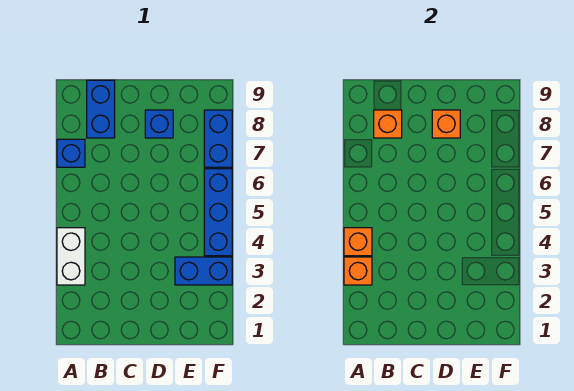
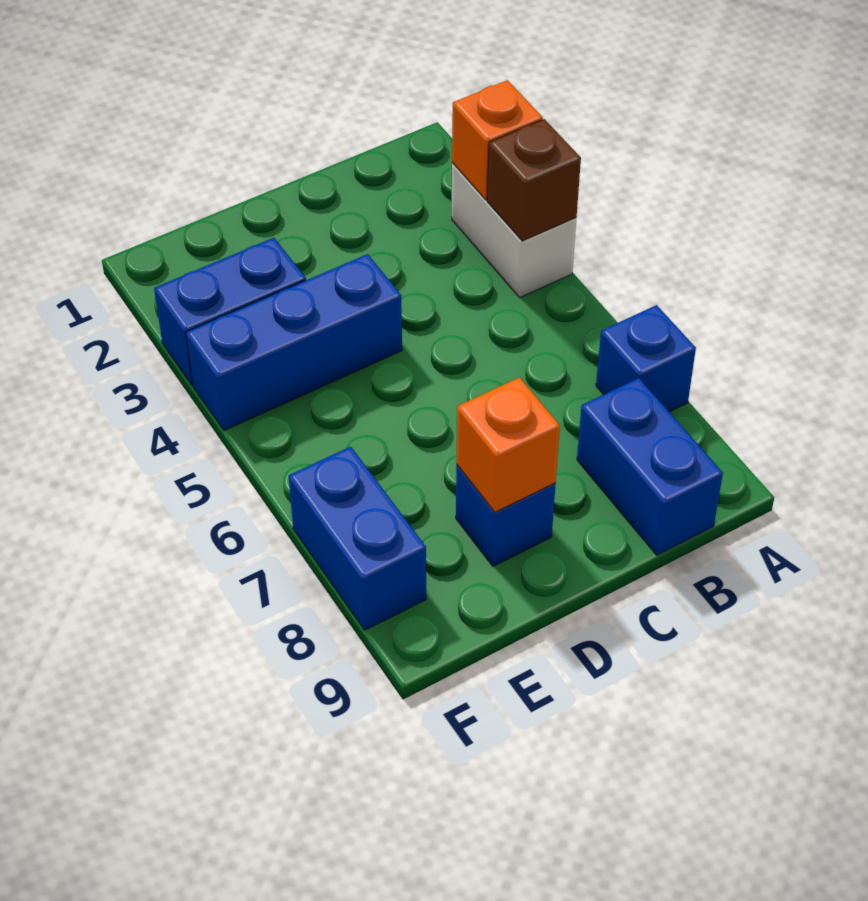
orange brick A4 level 2 -> brown brick A4 level 2
orange brick B8 level 2 -> none
blue brick F4:F6 level 1 -> blue brick D4:F4 level 1

